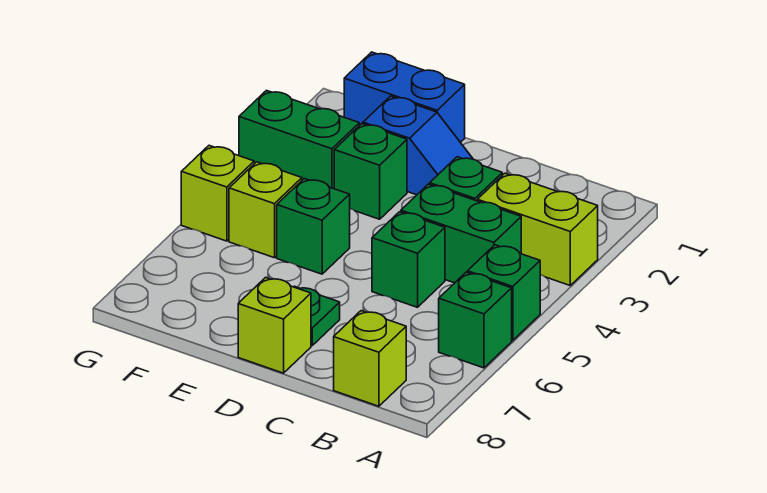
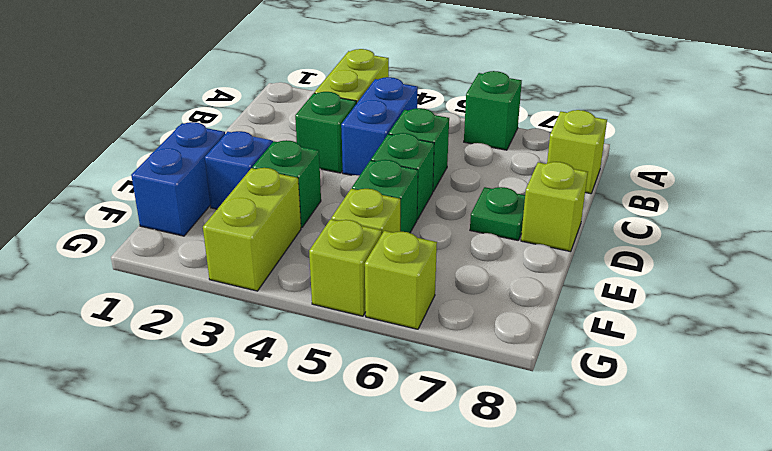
green brick A5 level 1 -> green brick D5 level 1
green brick B4:C4 level 1 -> blue brick B4:C4 level 1
green brick F3:G3 level 1 -> lime brick F3:G3 level 1
none -> lime brick G6 level 1

